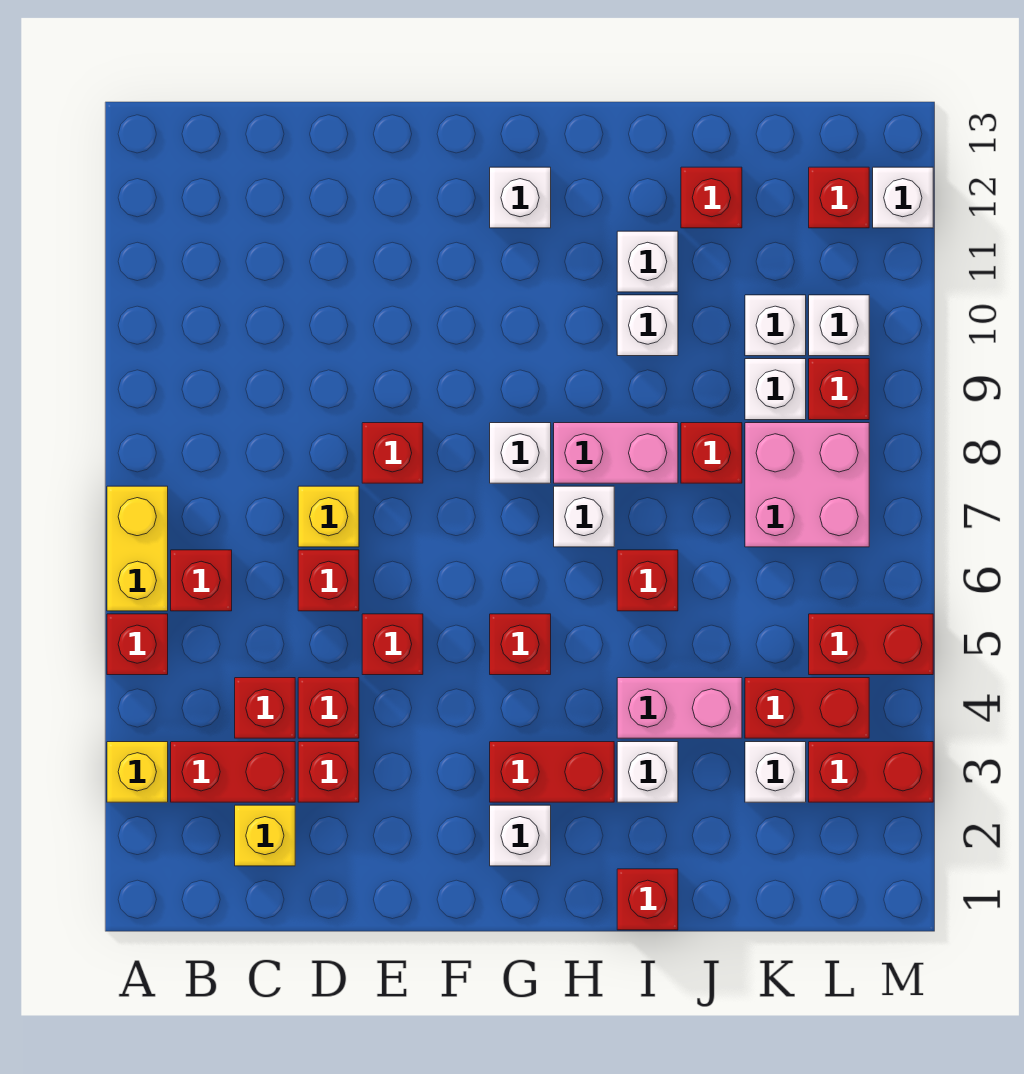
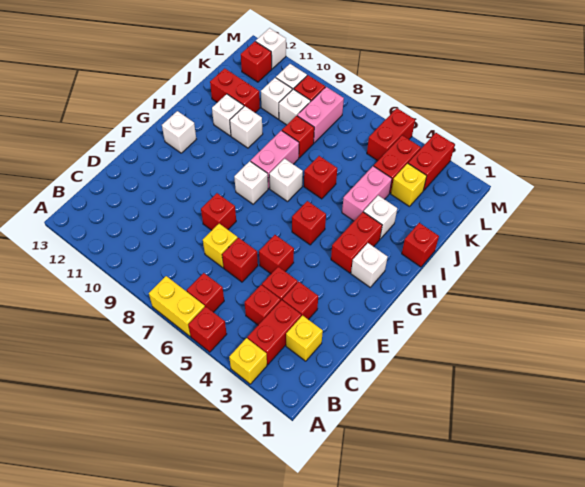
red brick J12 level 1 -> red brick J11:J12 level 1
white brick K3 level 1 -> yellow brick K3 level 1
pink brick K7:L8 level 1 -> pink brick K8:L8 level 1

